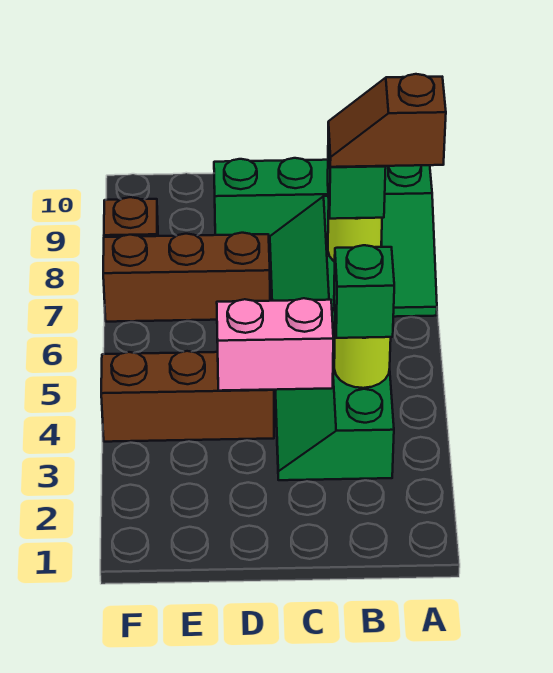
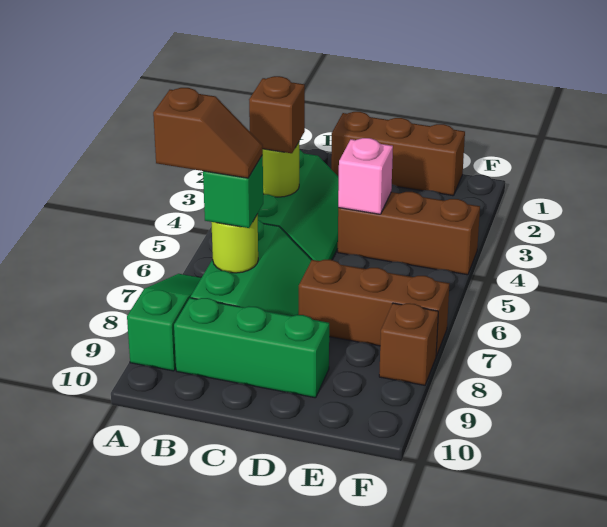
green brick B4 level 3 -> brown brick B4 level 3
none -> brown brick C1:E1 level 1
pink brick C4:D4 level 2 -> pink brick D4 level 2

